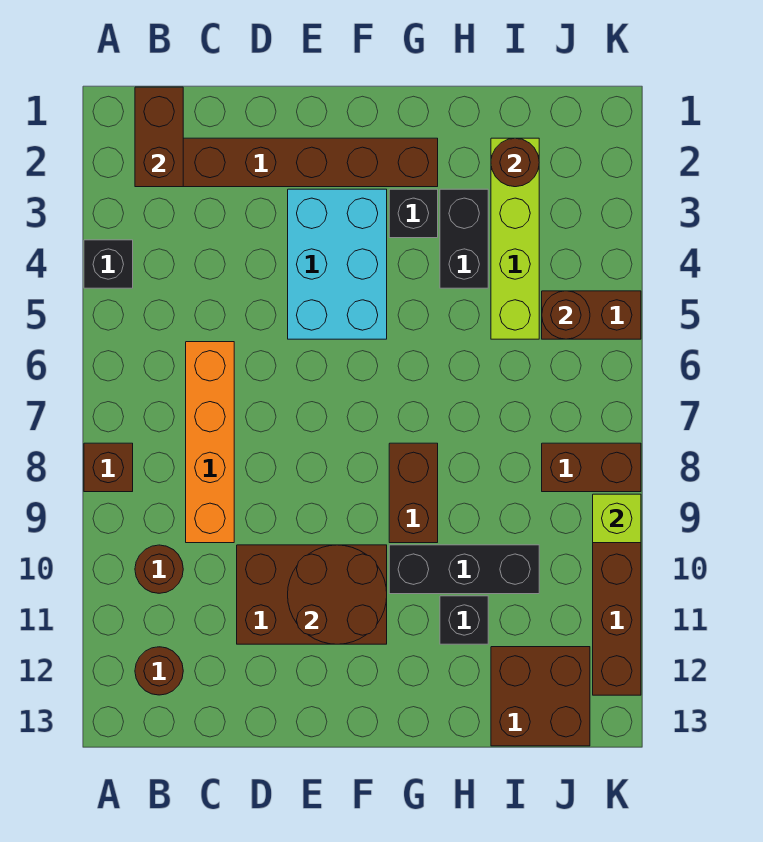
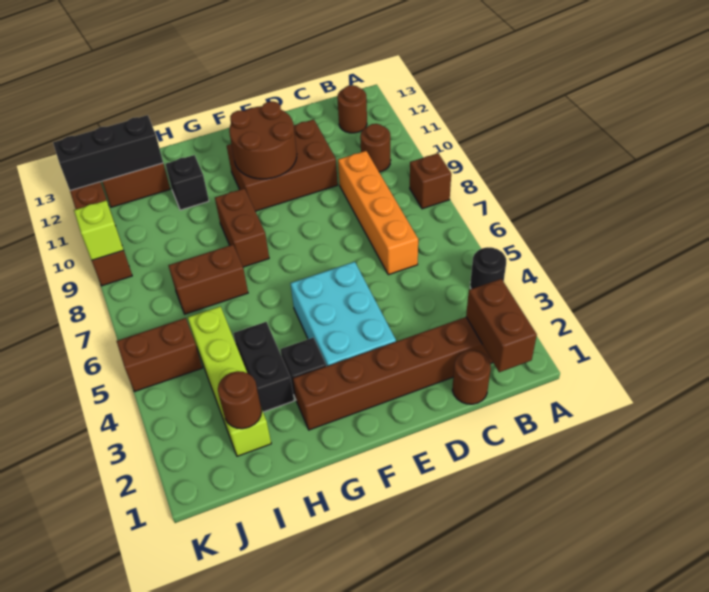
black brick A4 level 1 -> black round brick A4 level 1
black brick G10:I10 level 1 -> black brick I12:K12 level 2
brown round brick J5 level 2 -> brown round brick C1 level 1
brown brick J8:K8 level 1 -> brown brick H7:I7 level 1

